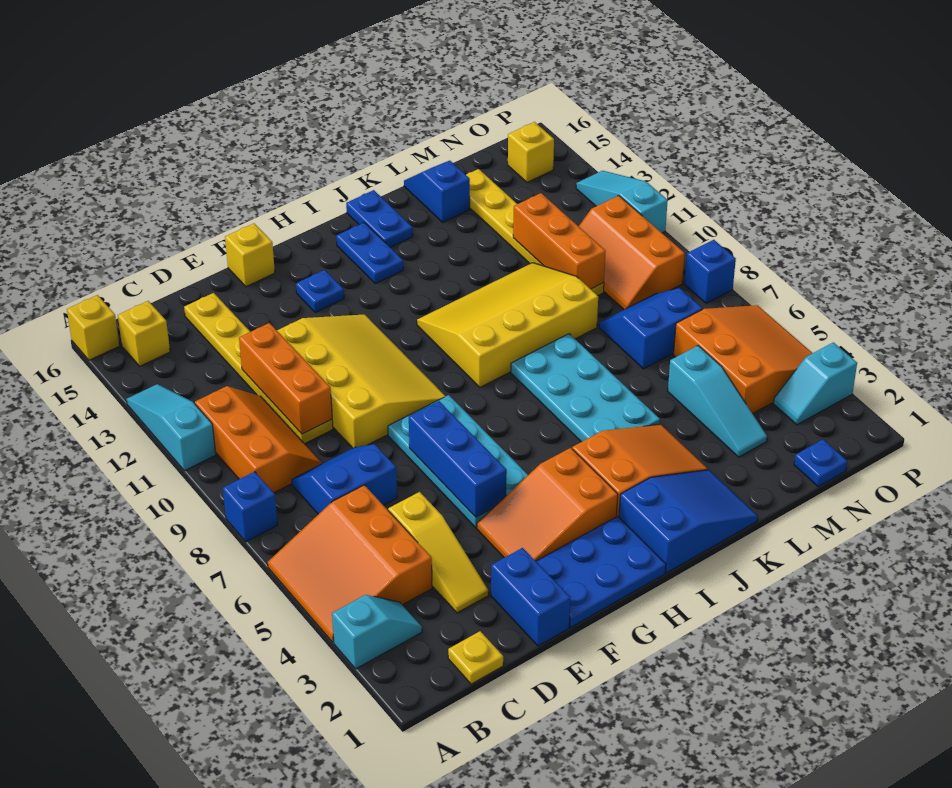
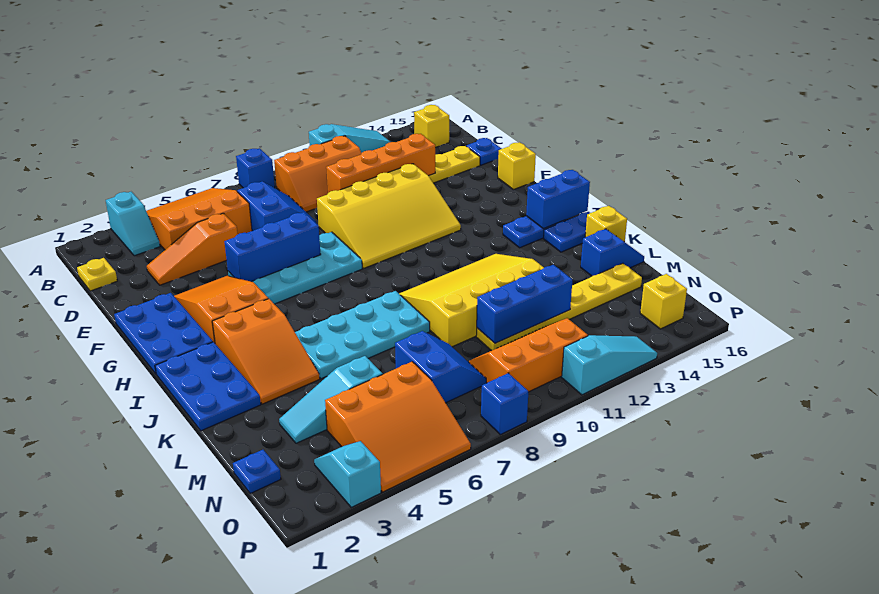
yellow brick A16 level 1 -> yellow brick K16 level 1
yellow slope D3:D5 level 1 top 5 -> orange slope D3:D5 level 1 top 5
orange brick D10:D12 level 2 -> orange brick D10:D13 level 2
blue brick E1:E2 level 1 -> blue brick I15:I16 level 2
blue plate G14 level 1 -> blue plate D16 level 1
blue slope I1:K2 level 1 top I -> blue plate I1:K2 level 1
yellow slope I9:L11 level 1 top 9 -> yellow slope J9:L12 level 1 top L
orange brick M10:M12 level 2 -> blue brick M10:M12 level 2

